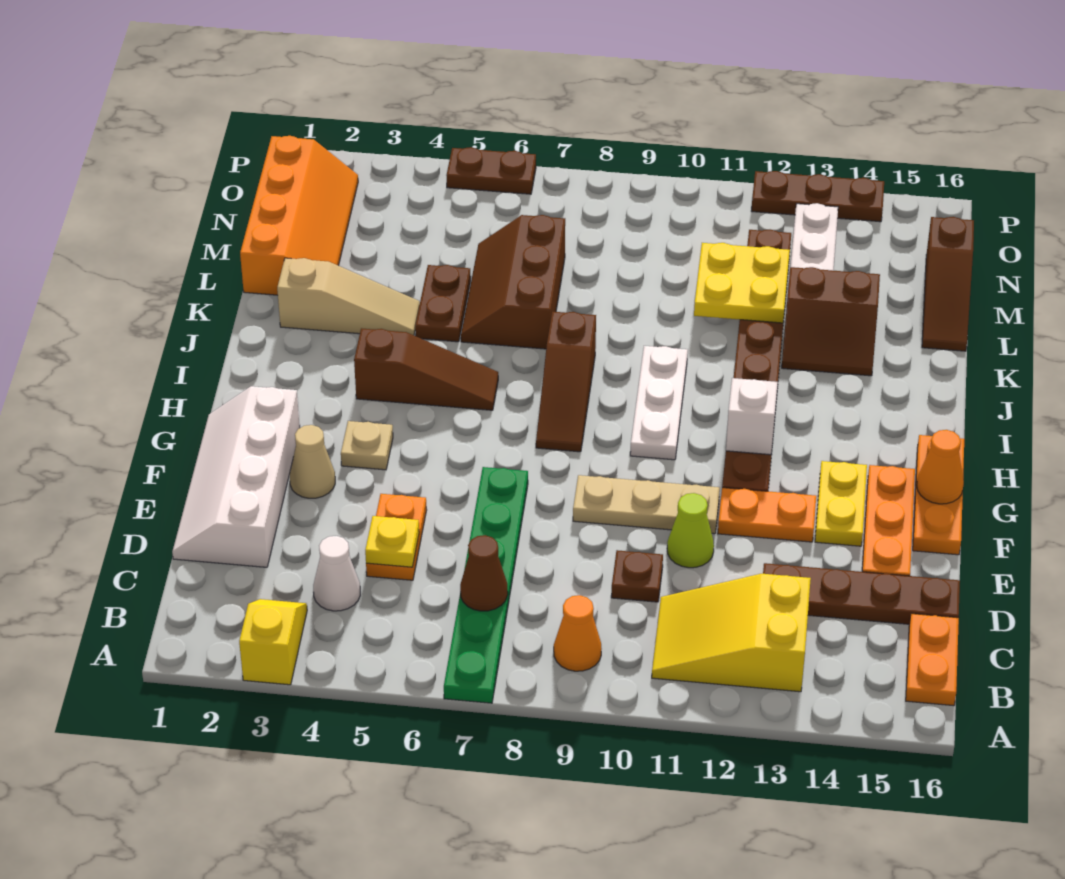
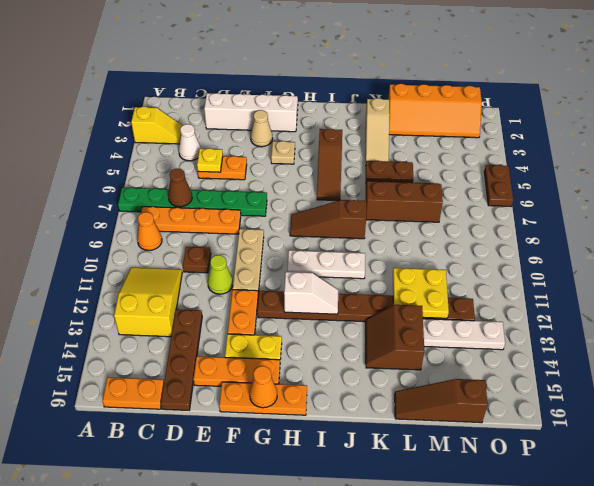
none -> orange plate B8:E8 level 1
brown plate P12:P14 level 1 -> none

